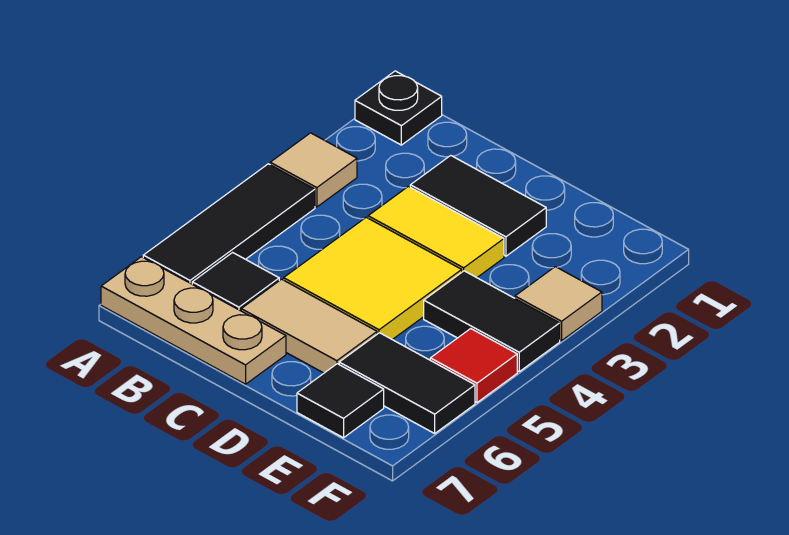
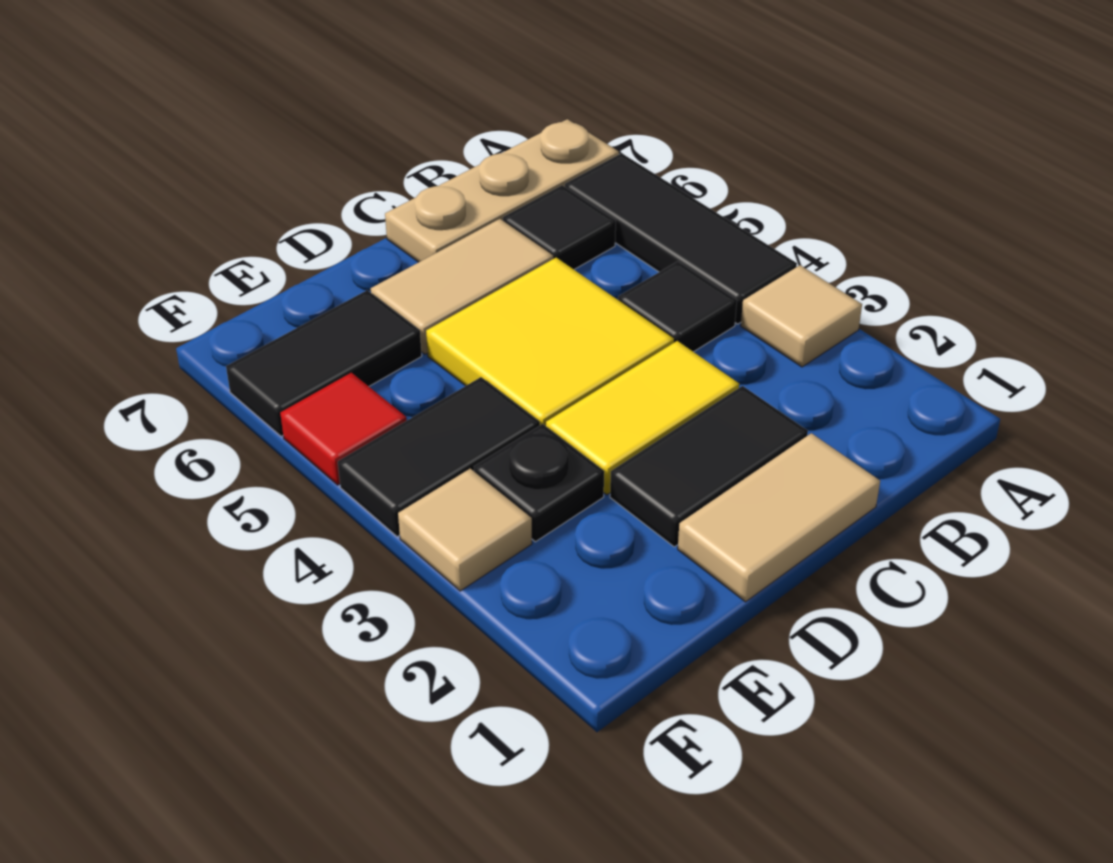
black plate A1 level 1 -> black plate E3 level 1
none -> tan tile C1:D1 level 1
black tile E7 level 1 -> black tile B4 level 1

